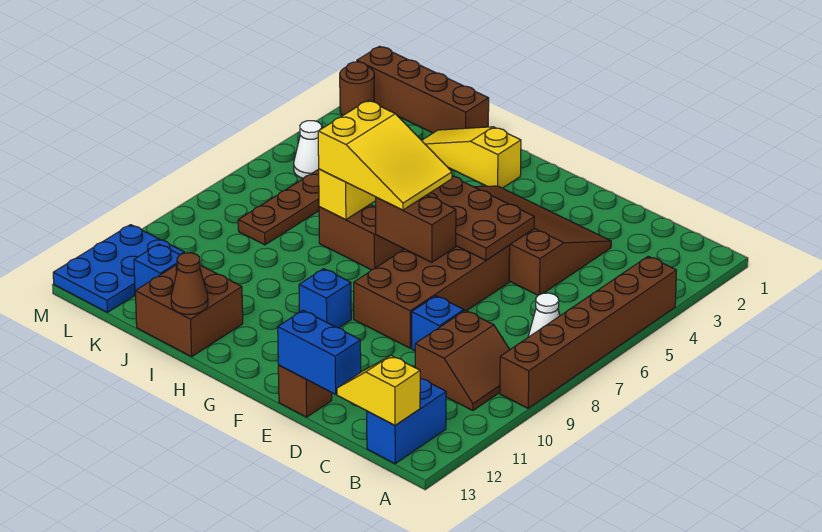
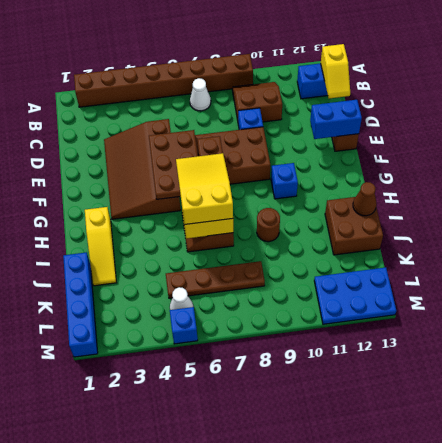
brown brick A4:A9 level 1 -> brown brick A2:A9 level 1
blue brick D13:E13 level 2 -> blue brick E12:E13 level 2
brown brick J1:M1 level 1 -> blue brick J1:M1 level 1
blue brick K12 level 1 -> blue brick M5 level 1
brown round brick M2 level 1 -> brown round brick I9 level 1

